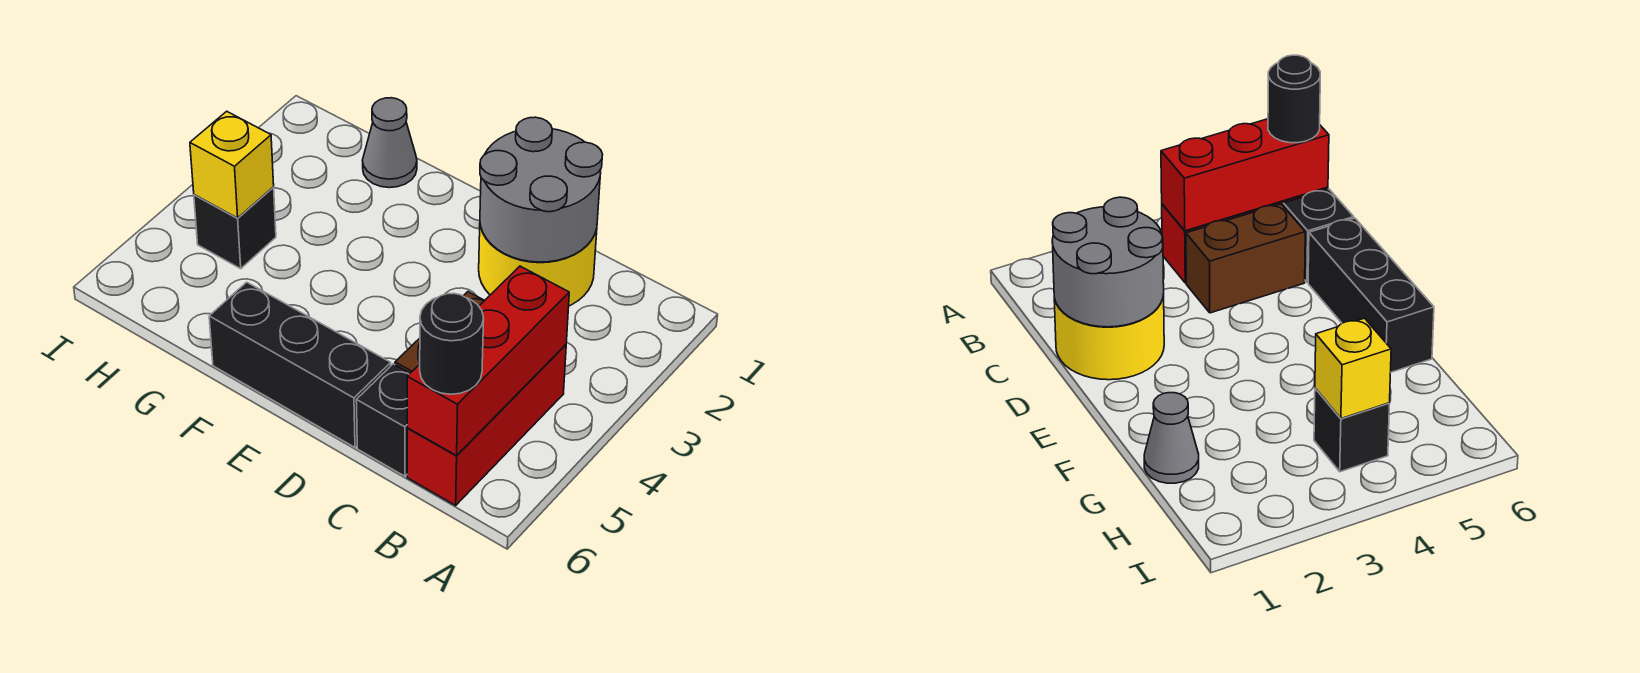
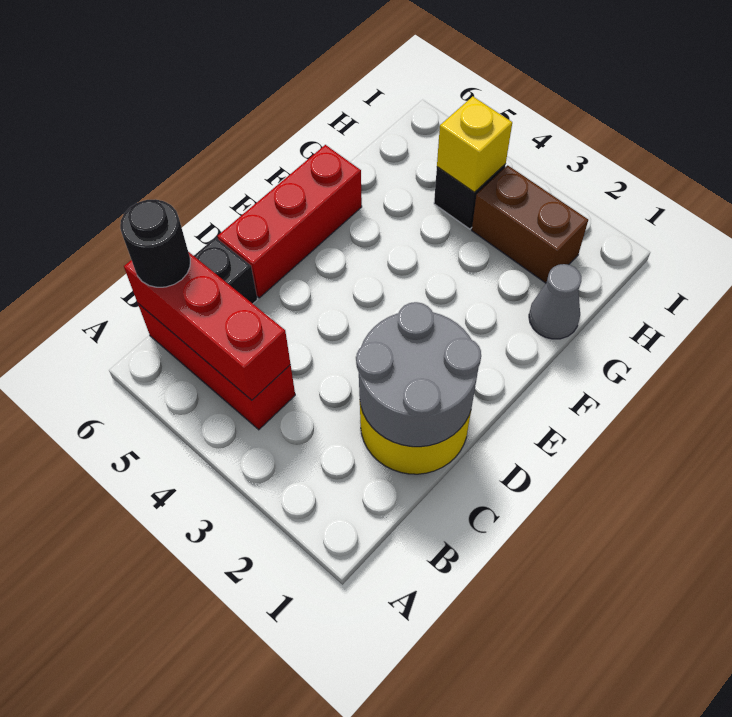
brown brick C4:C5 level 1 -> brown brick H2:H3 level 1
black brick D6:F6 level 1 -> red brick D6:F6 level 1

